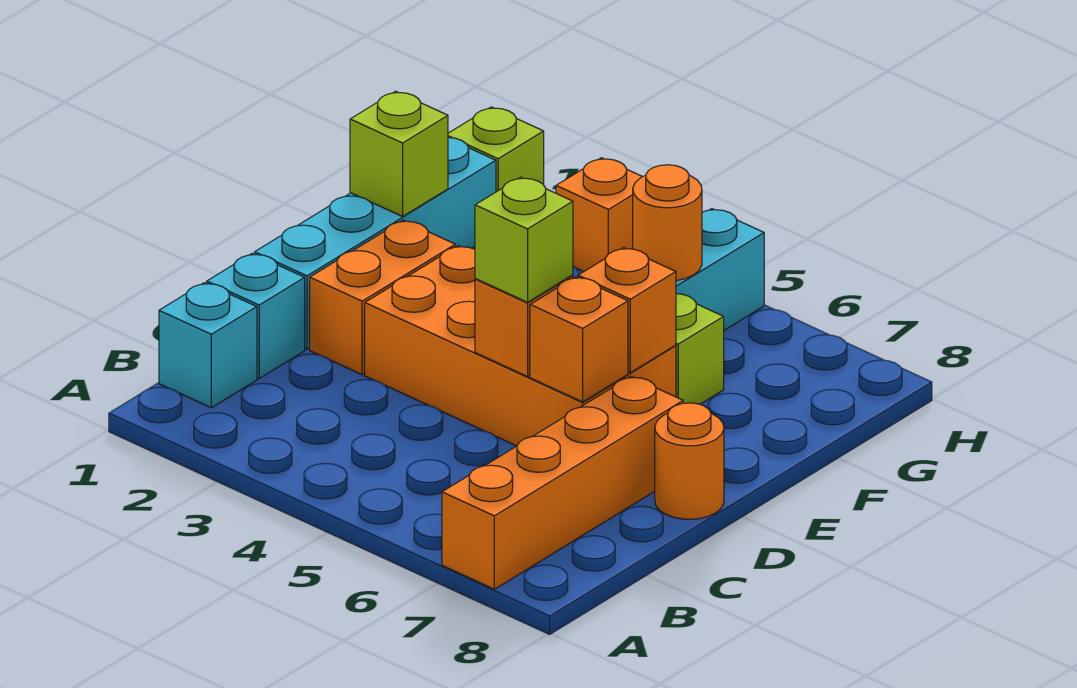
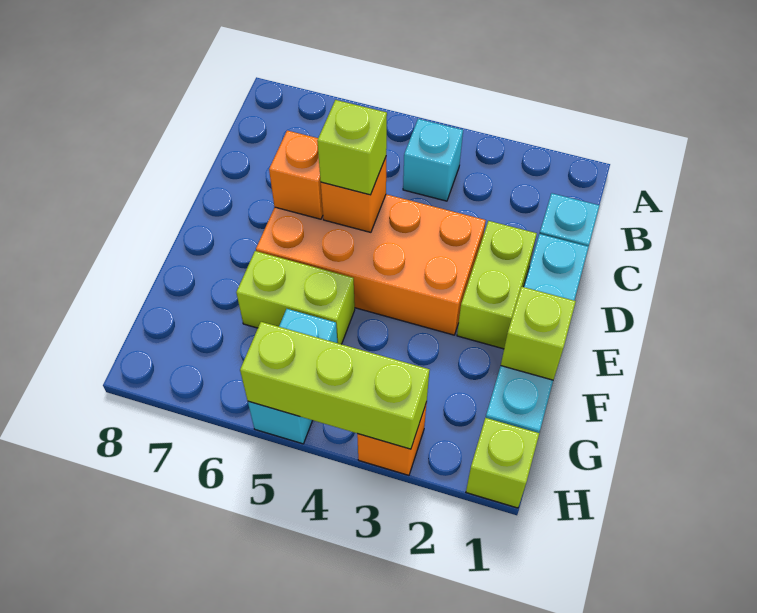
orange brick A7:D7 level 1 -> none
cyan brick B1 level 1 -> cyan brick B4 level 1
orange brick D2:E2 level 1 -> lime brick D2:E2 level 1
orange round brick D8 level 1 -> none
orange brick E6 level 2 -> none
orange round brick G5 level 2 -> none
none -> lime brick H3:H5 level 2

